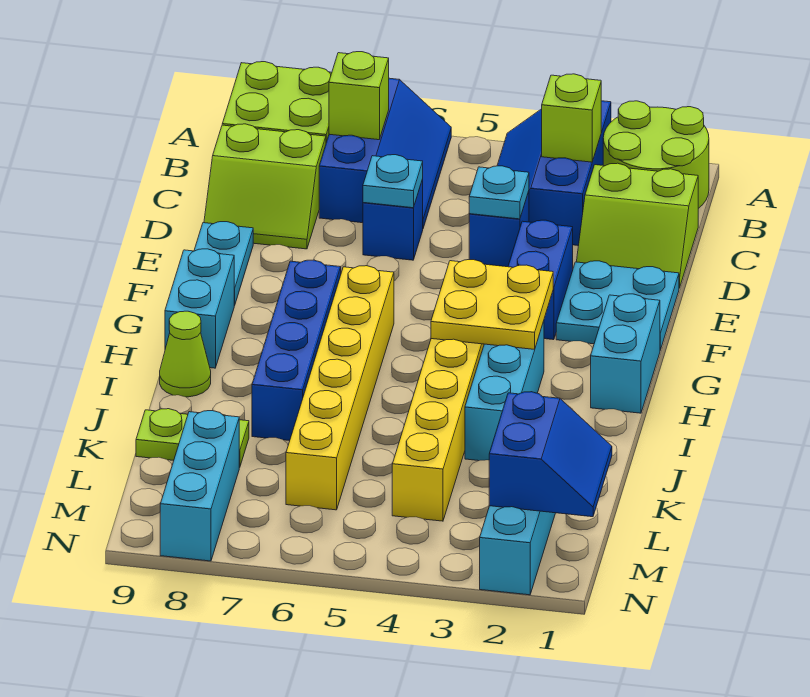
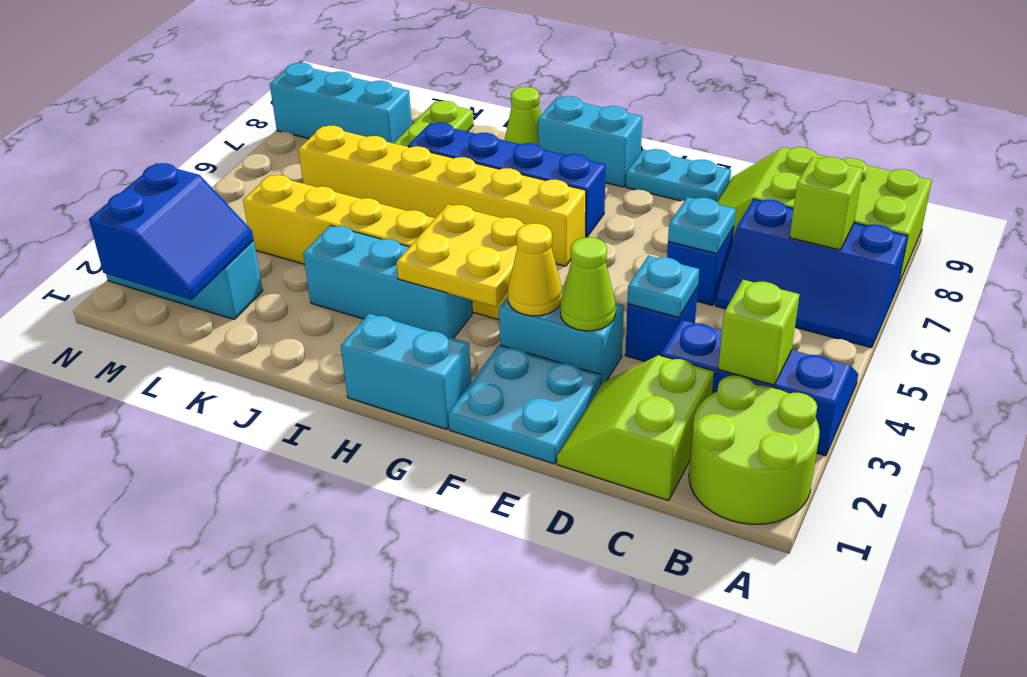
blue brick E3:F3 level 1 -> cyan brick E3:F3 level 1
none -> lime cone E3 level 2
none -> yellow cone F3 level 2
blue slope L1:M2 level 2 top 2 -> blue slope L1:M2 level 2 top M

